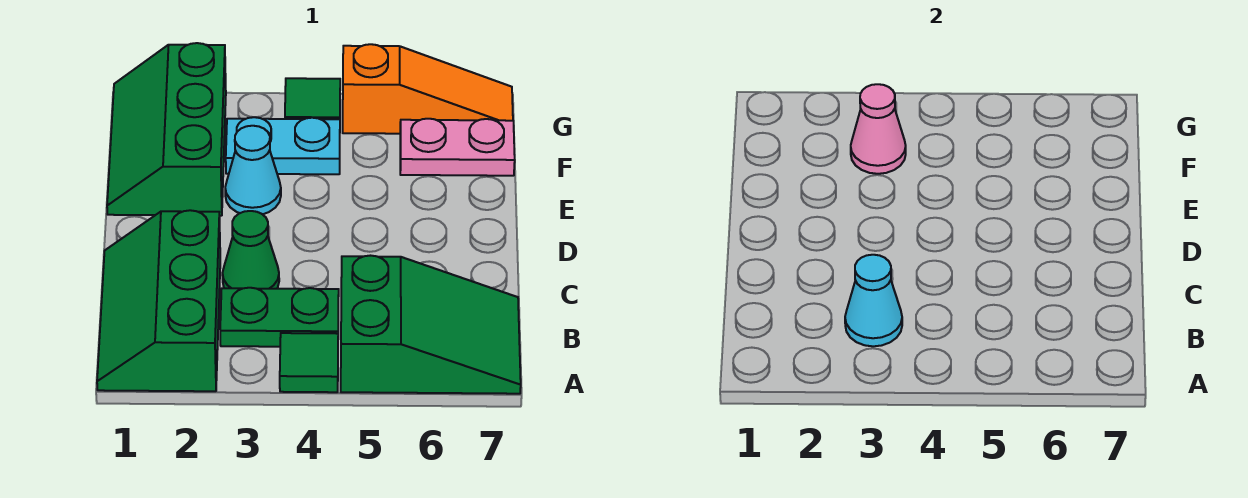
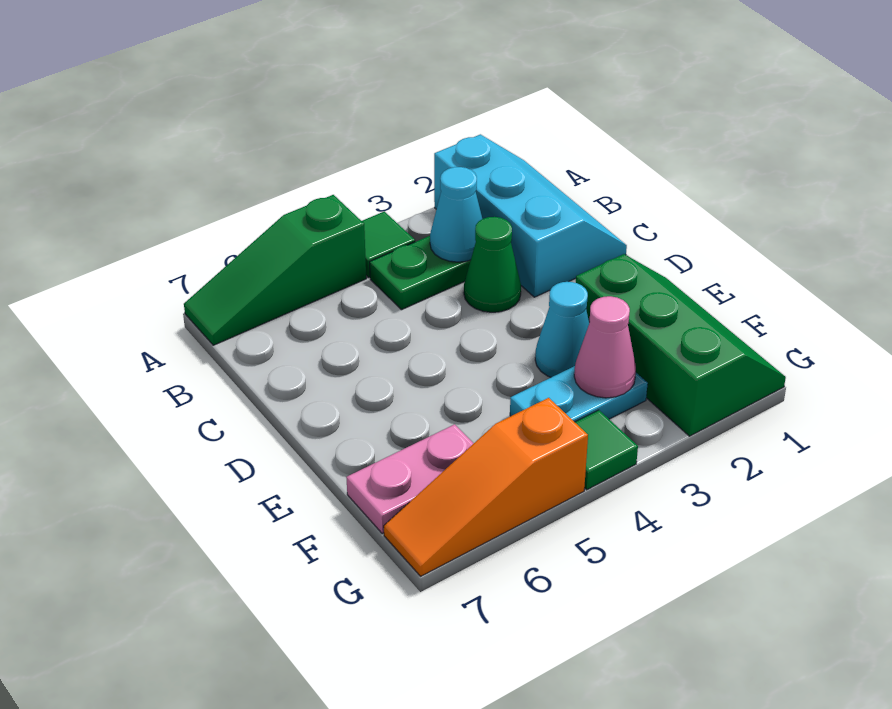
green slope A1:C2 level 1 top 2 -> cyan slope A1:C2 level 1 top 2
green slope A5:B7 level 1 top 5 -> green slope A5:A7 level 1 top 5

